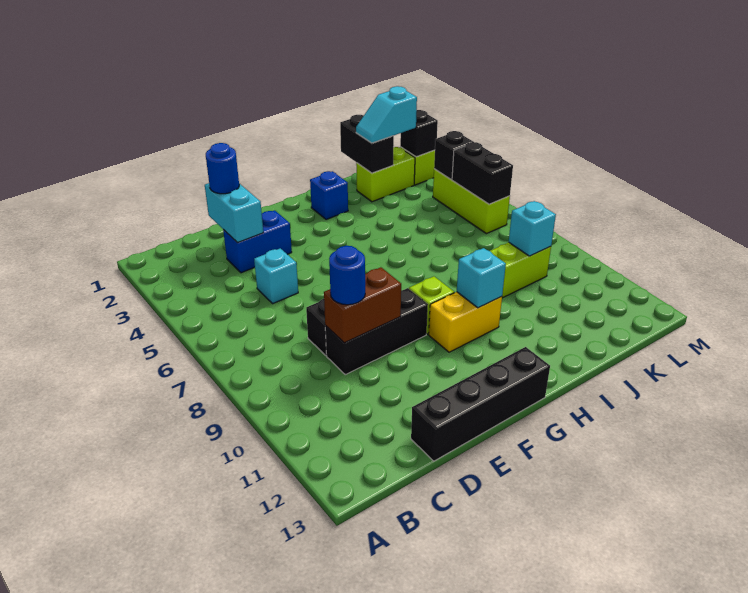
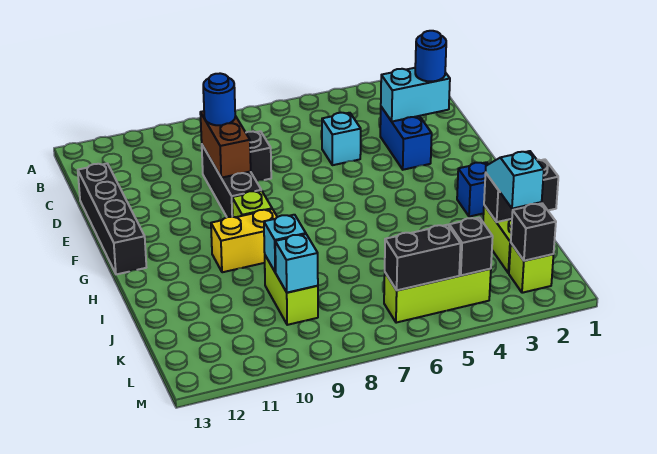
yellow brick G10:H10 level 1 -> yellow brick H9:H10 level 1
cyan brick H10 level 2 -> cyan brick J9 level 2

